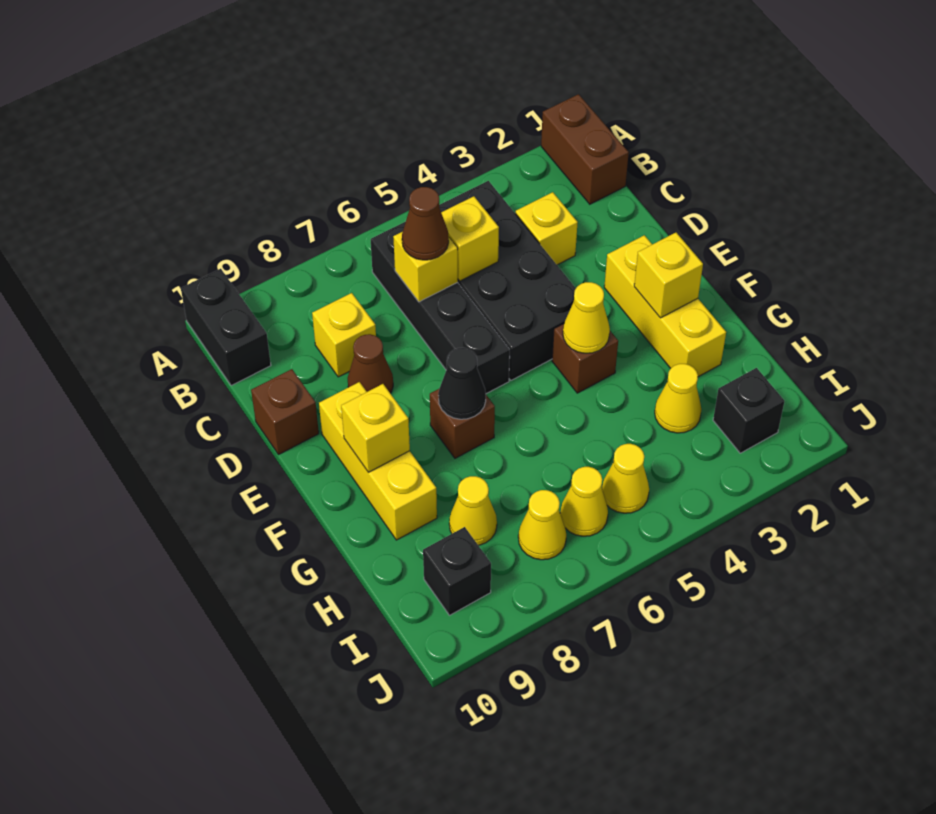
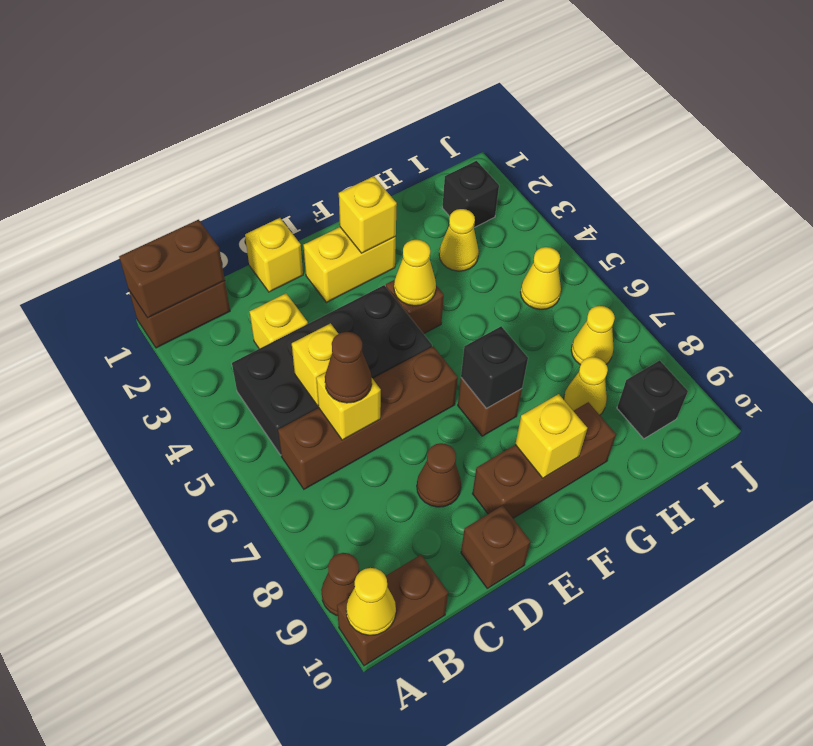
none -> brown brick A1:B1 level 2
none -> brown cone A9 level 1
black brick A10:B10 level 1 -> brown brick A10:B10 level 1
black brick B6:E6 level 1 -> brown brick B6:E6 level 1
yellow brick C8 level 1 -> yellow brick D1 level 1
yellow brick E2:G2 level 1 -> yellow brick E2:F2 level 1
yellow brick E9:G9 level 1 -> brown brick E9:G9 level 1
black cone F7 level 2 -> black brick F7 level 2
yellow cone I6 level 1 -> yellow cone A10 level 2

